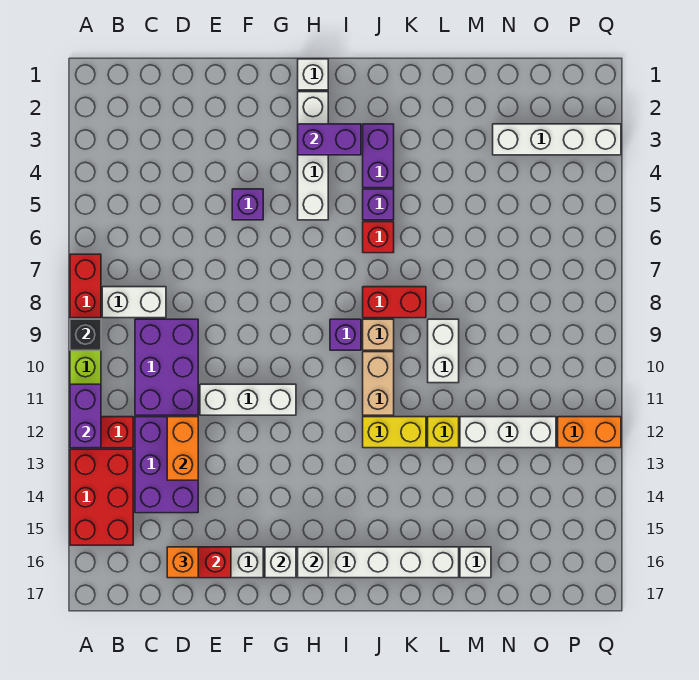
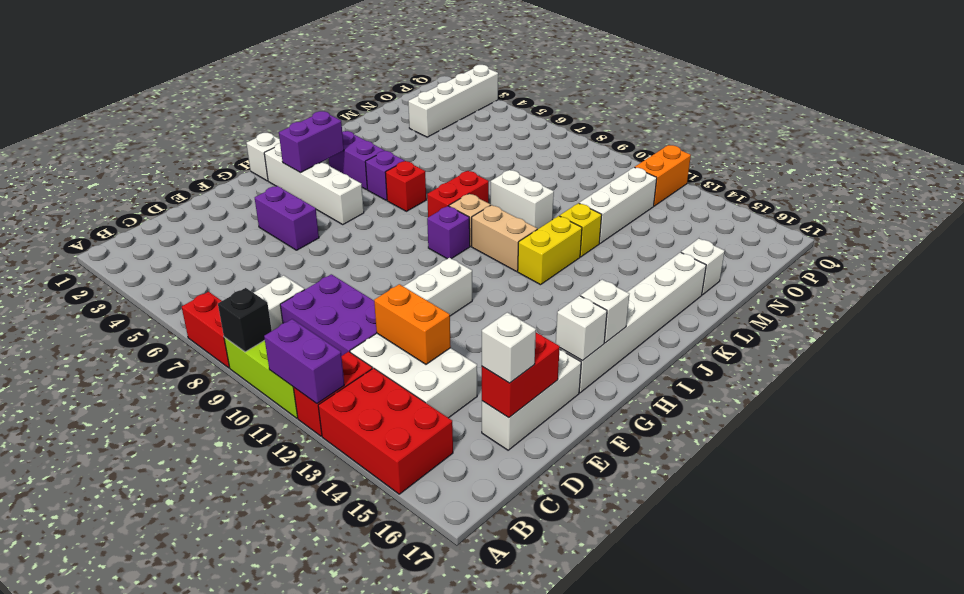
purple brick C12:D14 level 1 -> white brick C12:D14 level 1
orange brick D16 level 3 -> white brick D16 level 3
purple brick F5 level 1 -> purple brick F4:F5 level 1

